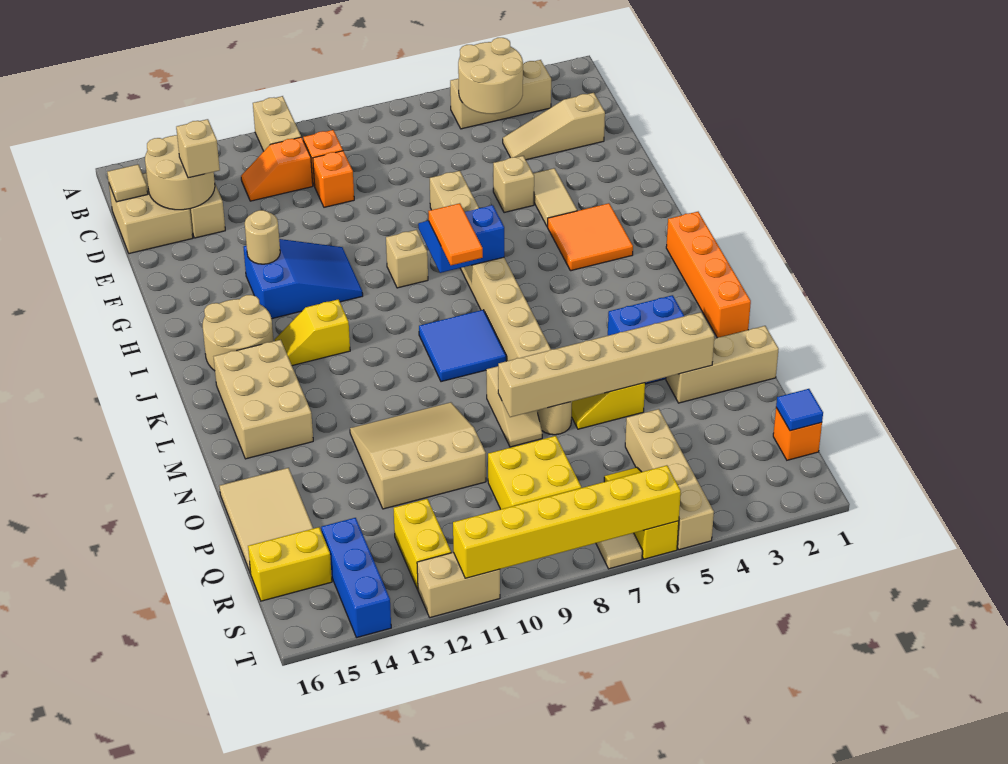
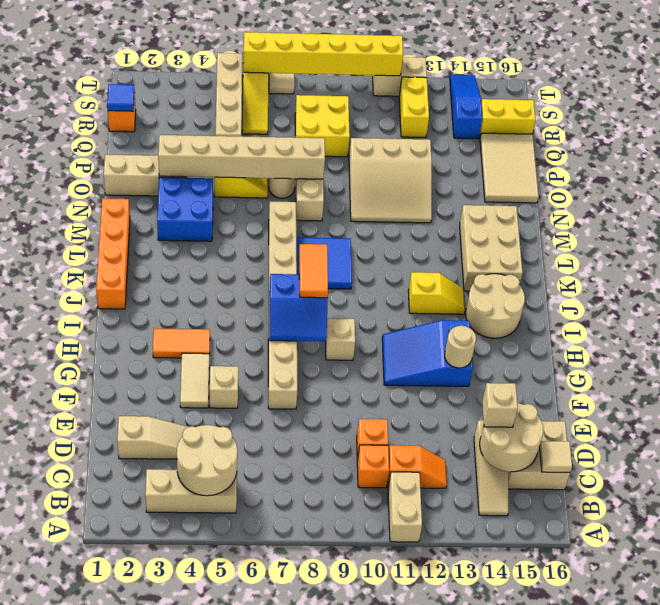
orange tile H3:I4 level 1 -> orange tile H3:H4 level 1
blue brick R14:T14 level 1 -> blue slope R14:T14 level 1 top R

